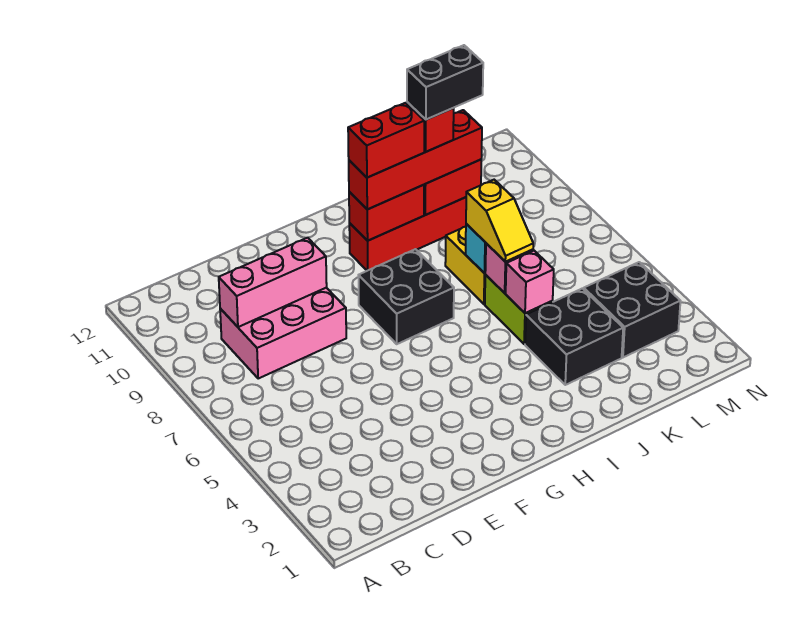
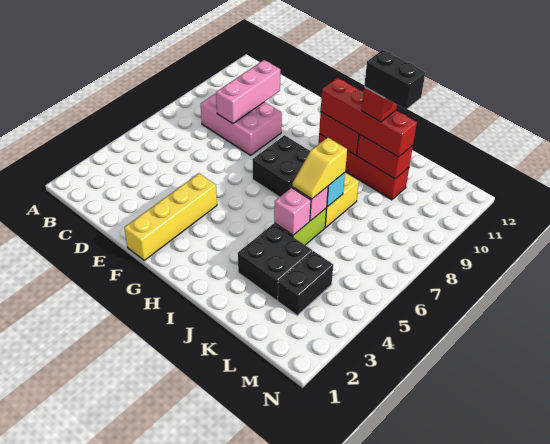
pink brick C9:E9 level 2 -> pink brick D8:D10 level 2
none -> yellow brick F1:F4 level 1
red brick H10:I10 level 4 -> none
black brick L3:M4 level 1 -> black brick L3:L4 level 1

